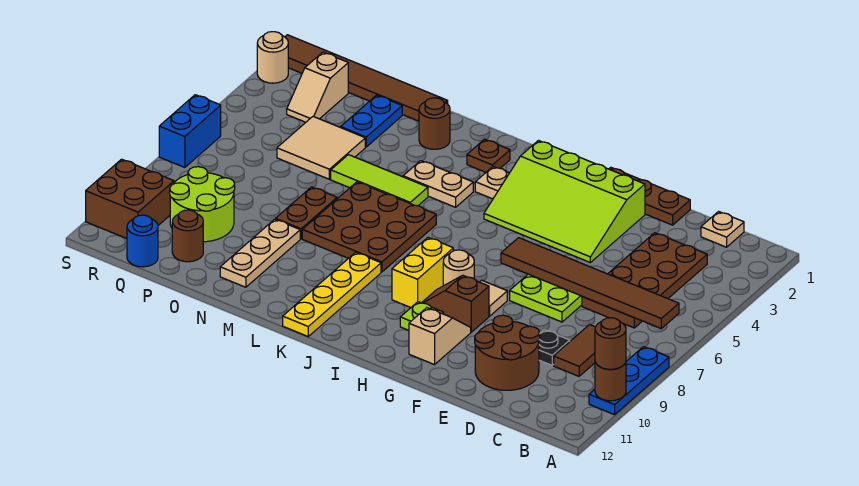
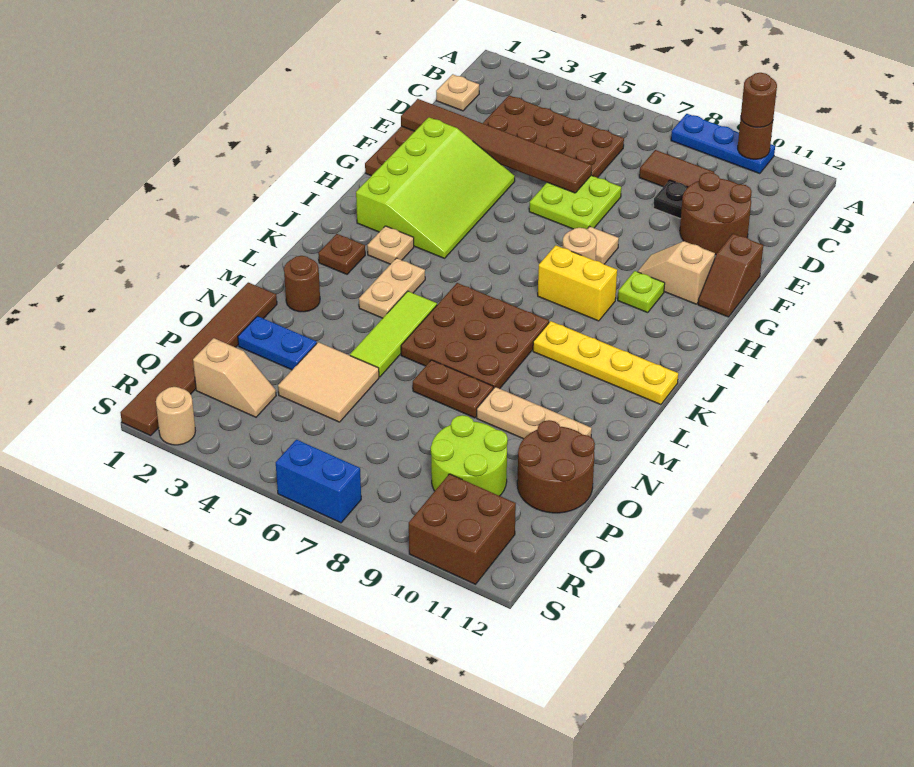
brown tile B6:G6 level 2 -> brown tile E1:E6 level 2
brown slope G9:H9 level 1 top G -> brown slope F12:G12 level 1 top F
brown round brick P11 level 1 -> brown round brick O11:P12 level 1
blue round brick Q12 level 1 -> none

